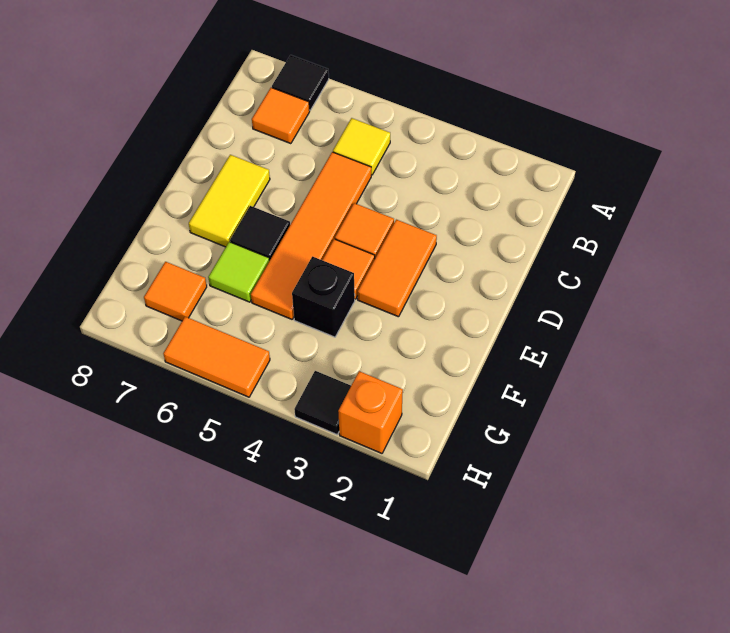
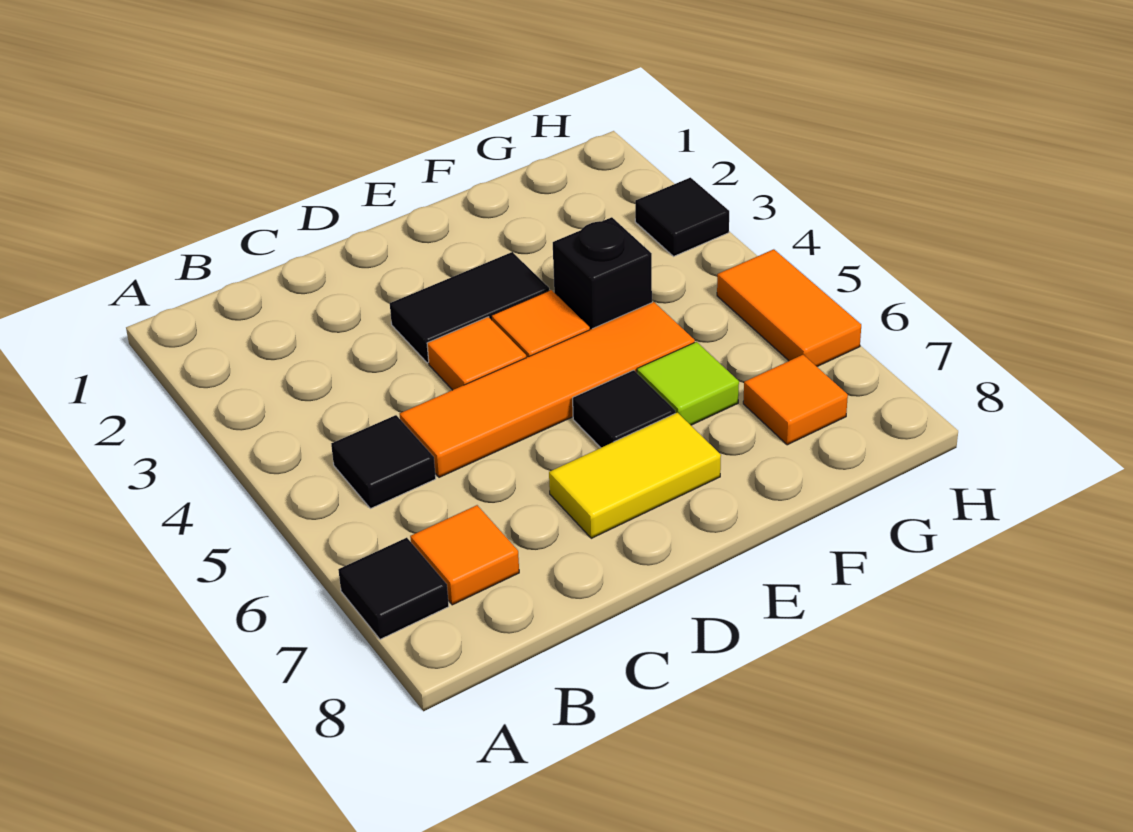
yellow tile B5 level 1 -> black tile B5 level 1
orange tile D3:E3 level 1 -> black tile D3:E3 level 1
orange brick H2 level 1 -> none

